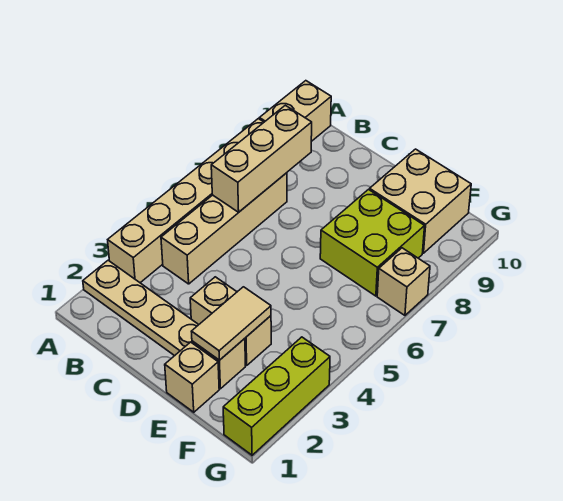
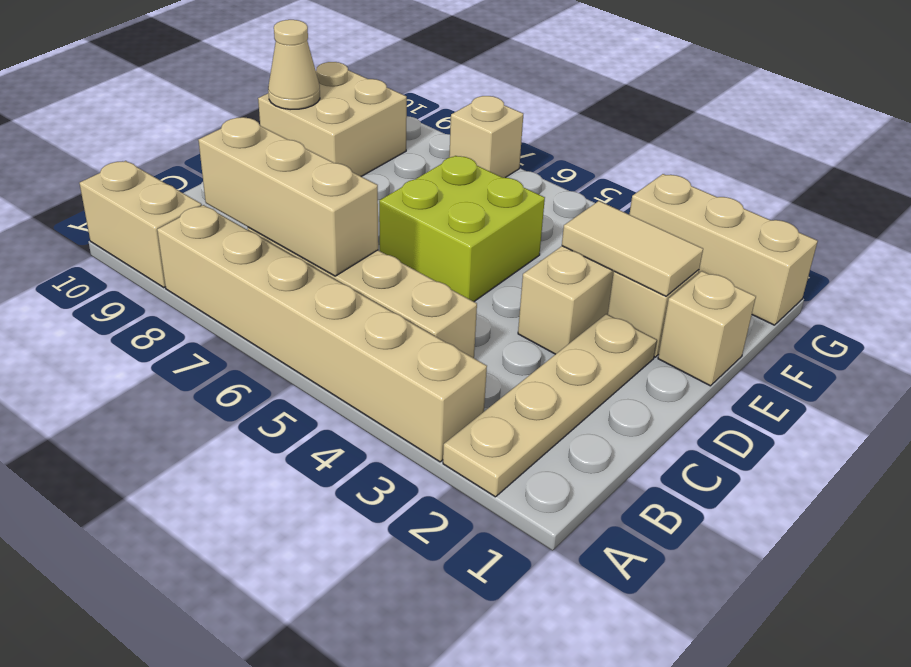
lime brick E7:F8 level 1 -> lime brick D5:E6 level 1
none -> tan cone E10 level 2
lime brick G1:G3 level 1 -> tan brick G1:G3 level 1

